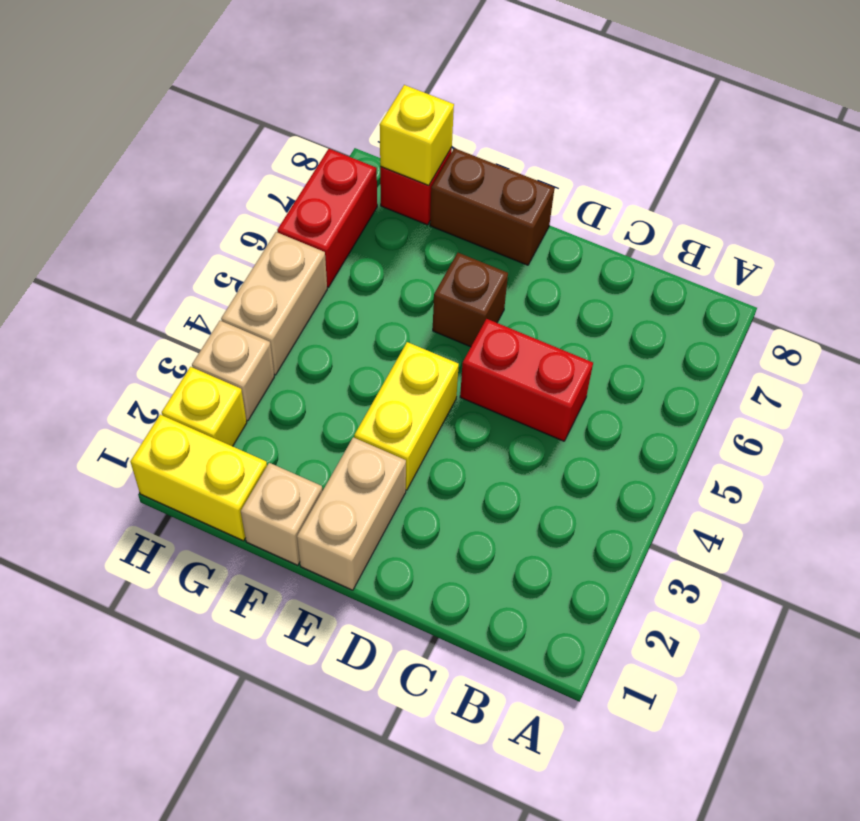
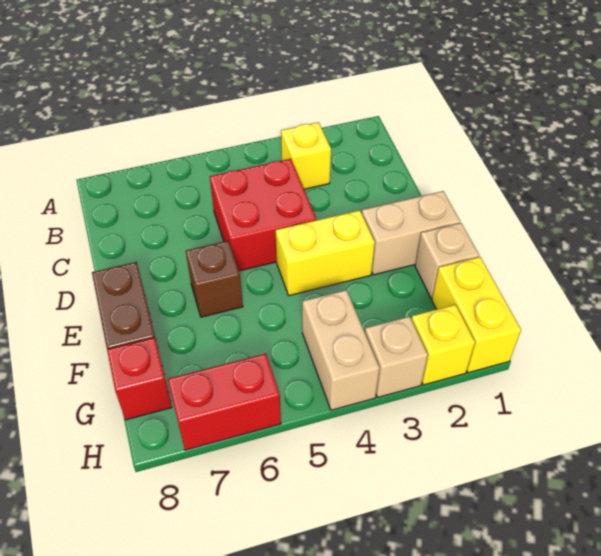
red brick C5:D5 level 1 -> red brick C4:D5 level 1
yellow brick G8 level 2 -> yellow brick B3 level 1
tan brick H4:H5 level 1 -> tan brick G4:H4 level 1

